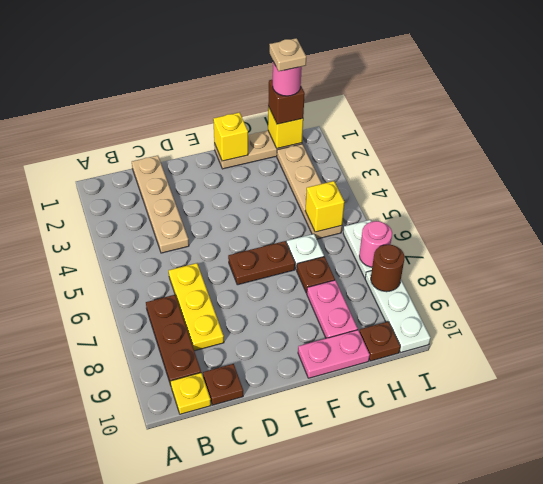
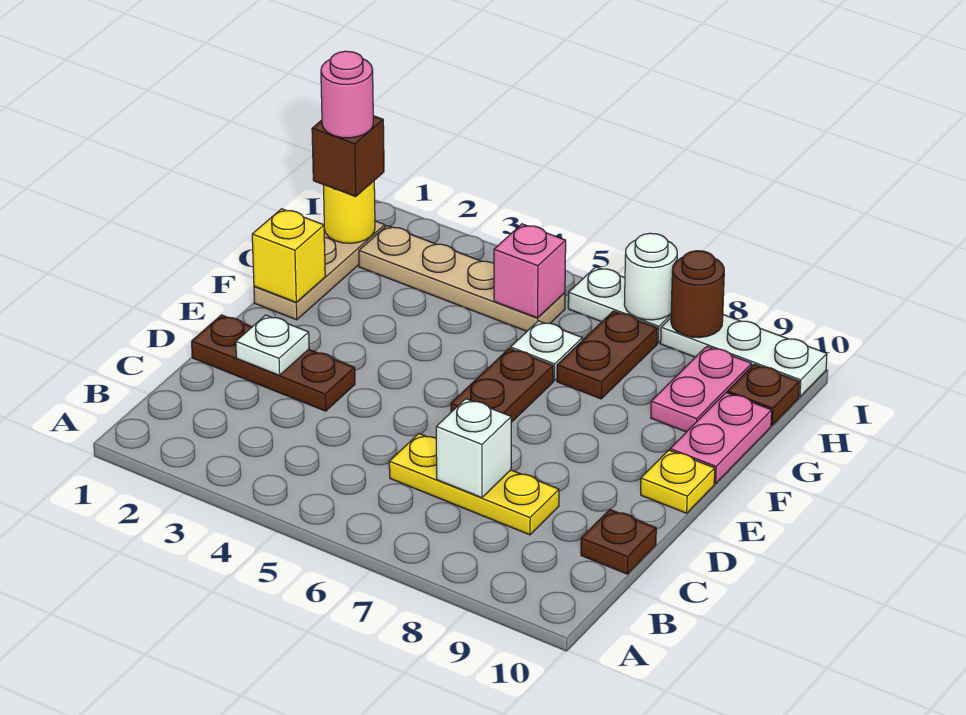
brown plate B7:B9 level 1 -> brown plate D1:D3 level 1
yellow plate B10 level 1 -> yellow plate E10 level 1
tan plate C1:C4 level 1 -> none
none -> white brick C7 level 2
none -> white plate D2 level 2
brown plate G7 level 1 -> brown plate G7:H7 level 1
pink plate G8:G9 level 1 -> pink plate G9:H9 level 1
yellow brick H1 level 2 -> yellow round brick H1 level 2
tan plate H1 level 5 -> none
yellow brick H5 level 2 -> pink brick H5 level 2
pink round brick I7 level 2 -> white round brick I7 level 2

